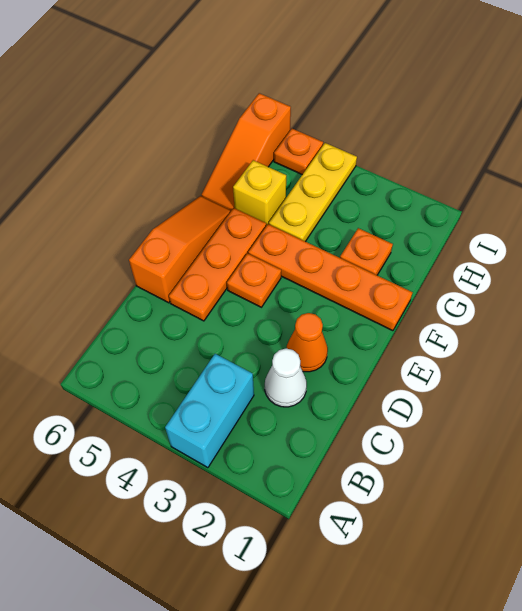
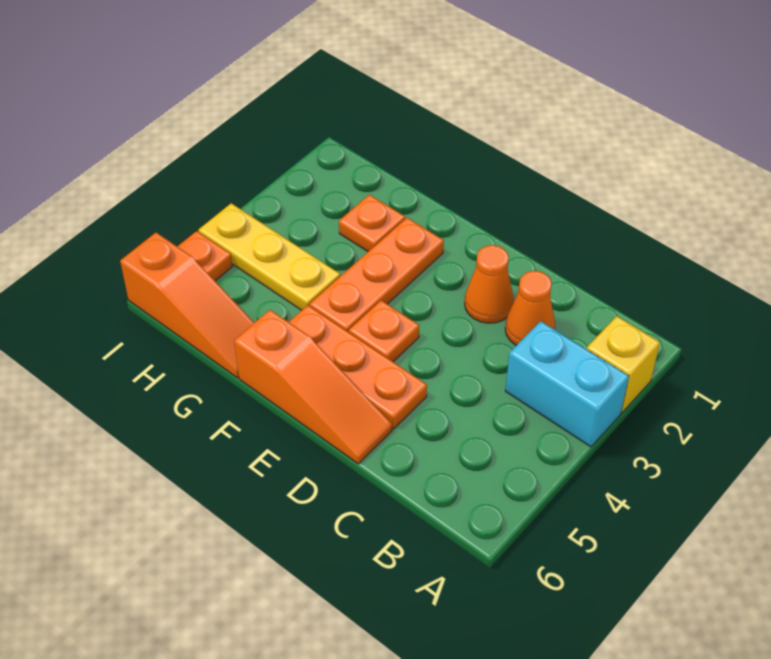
white cone C2 level 1 -> orange cone C2 level 1
orange slope D6:F6 level 1 top D -> orange slope D6:F6 level 1 top F
orange plate F1:F4 level 1 -> orange plate F2:F4 level 1
yellow brick G5 level 1 -> yellow brick A2 level 1

